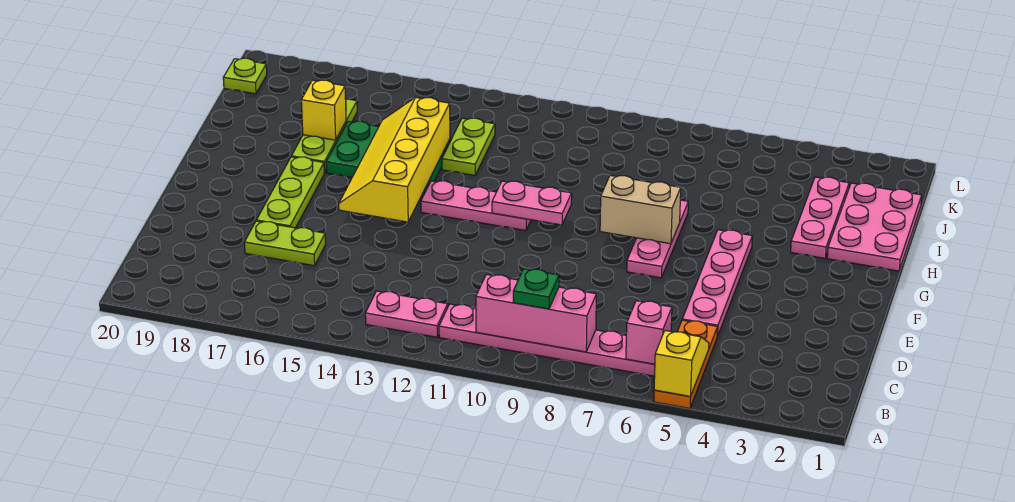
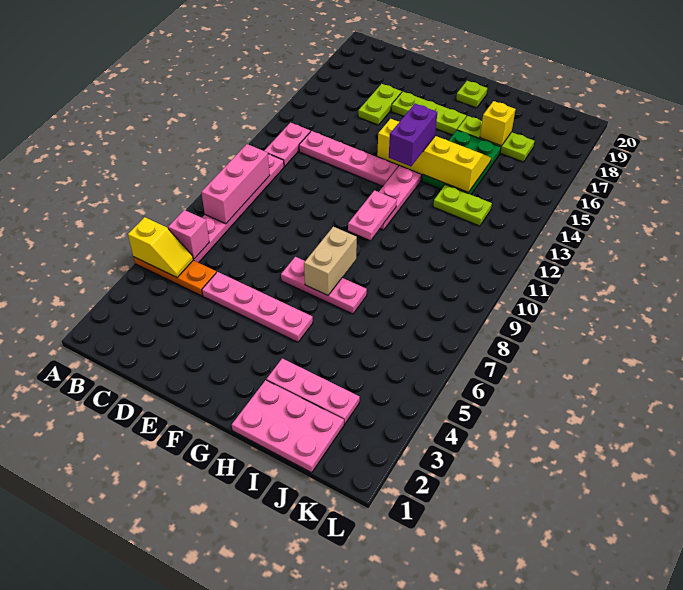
green plate B9 level 3 -> none
none -> pink plate C13:F13 level 1
none -> purple brick G13:G14 level 3
lime plate K20 level 1 -> lime plate G19 level 1

